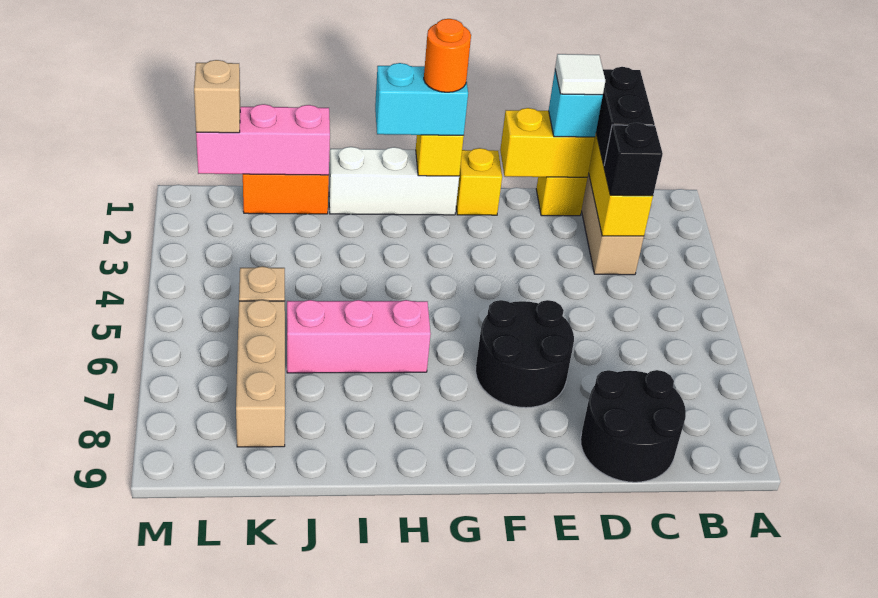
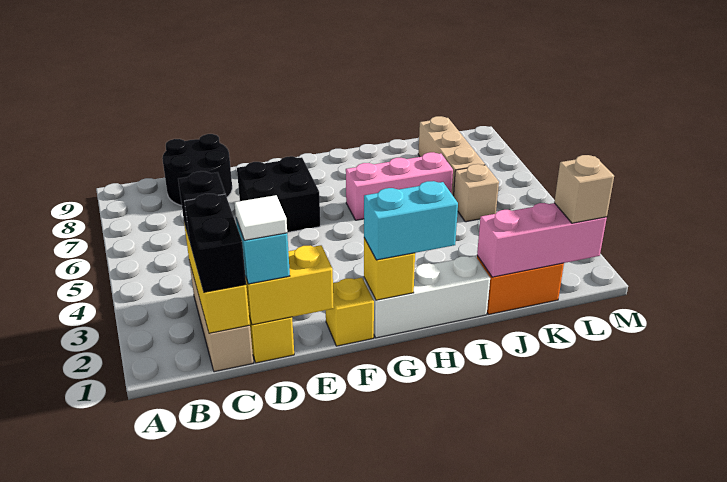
black round brick E6:F7 level 1 -> black brick E6:F7 level 1
orange round brick G1 level 4 -> none

